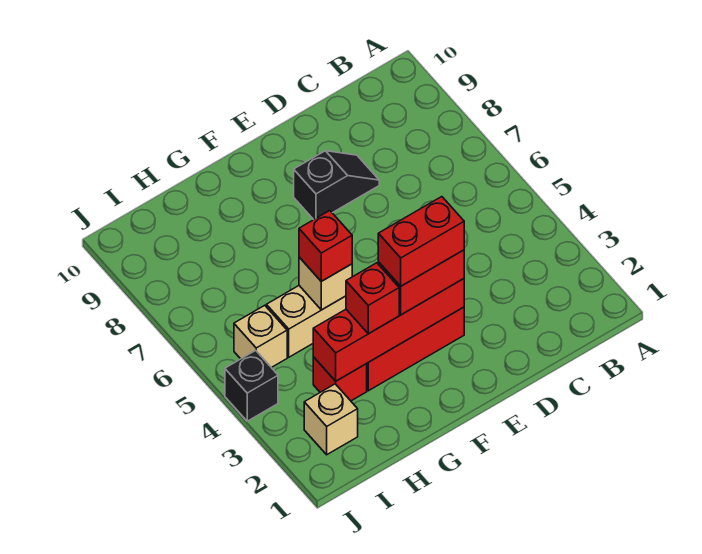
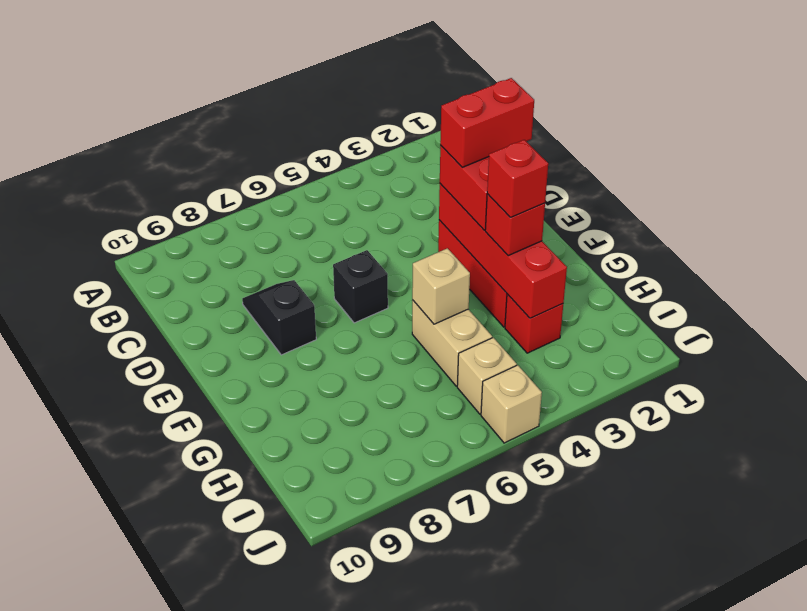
red brick E3:F3 level 4 -> red brick E2:E3 level 4
red brick G5 level 3 -> red brick G3 level 4
tan brick I2 level 1 -> tan brick J5 level 1
black brick J4 level 1 -> black brick E6 level 1

